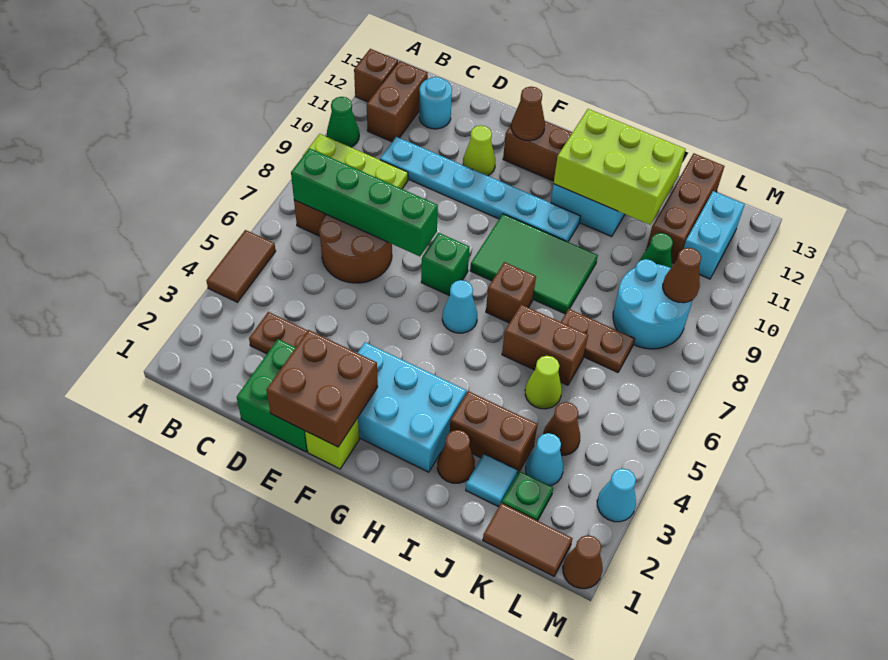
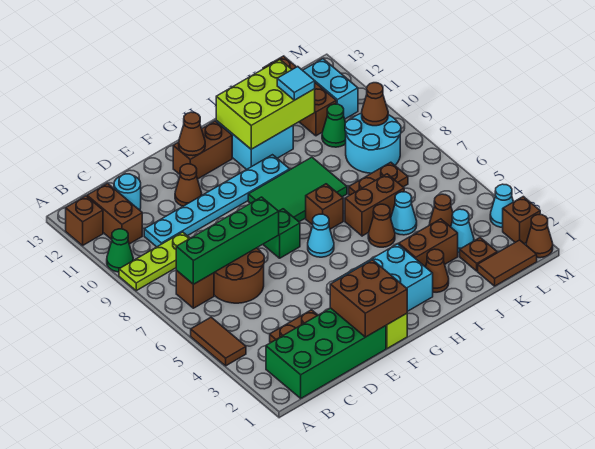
green brick D1:E2 level 1 -> green brick B1:E2 level 1
lime cone E11 level 1 -> brown cone E11 level 1
none -> brown cone I5 level 1
cyan tile J2 level 1 -> cyan tile J11 level 3
lime cone J5 level 1 -> cyan cone J5 level 1
green plate K2 level 1 -> brown plate K2 level 1
none -> brown brick M2 level 1

